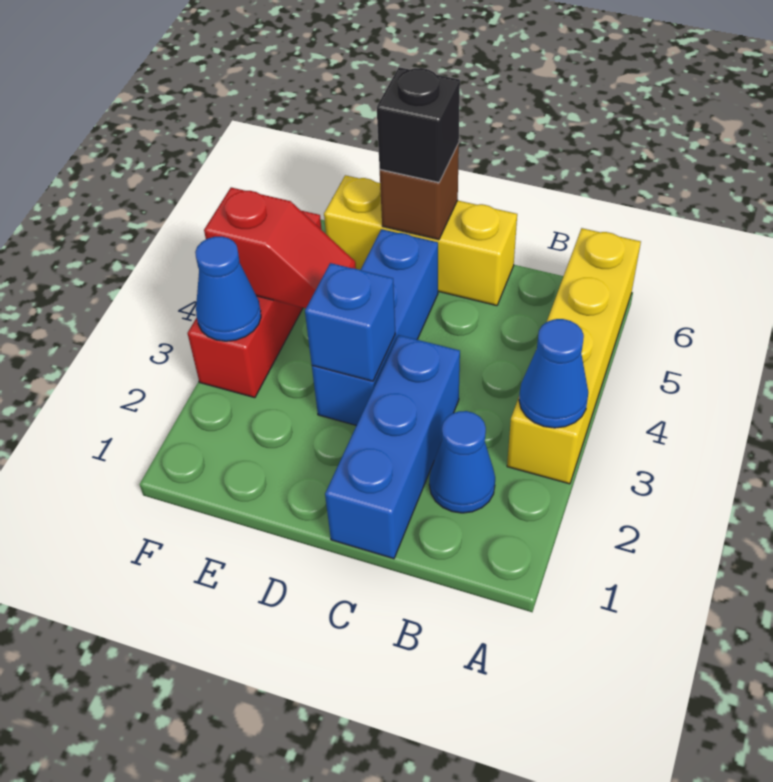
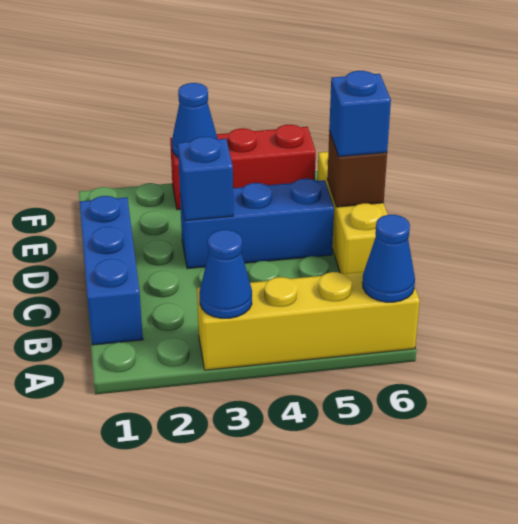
blue cone B2 level 1 -> blue cone A6 level 2
blue brick C1:C3 level 1 -> blue brick B1:D1 level 1
black brick D6 level 3 -> blue brick D6 level 3
red slope E4:F4 level 2 top F -> none

